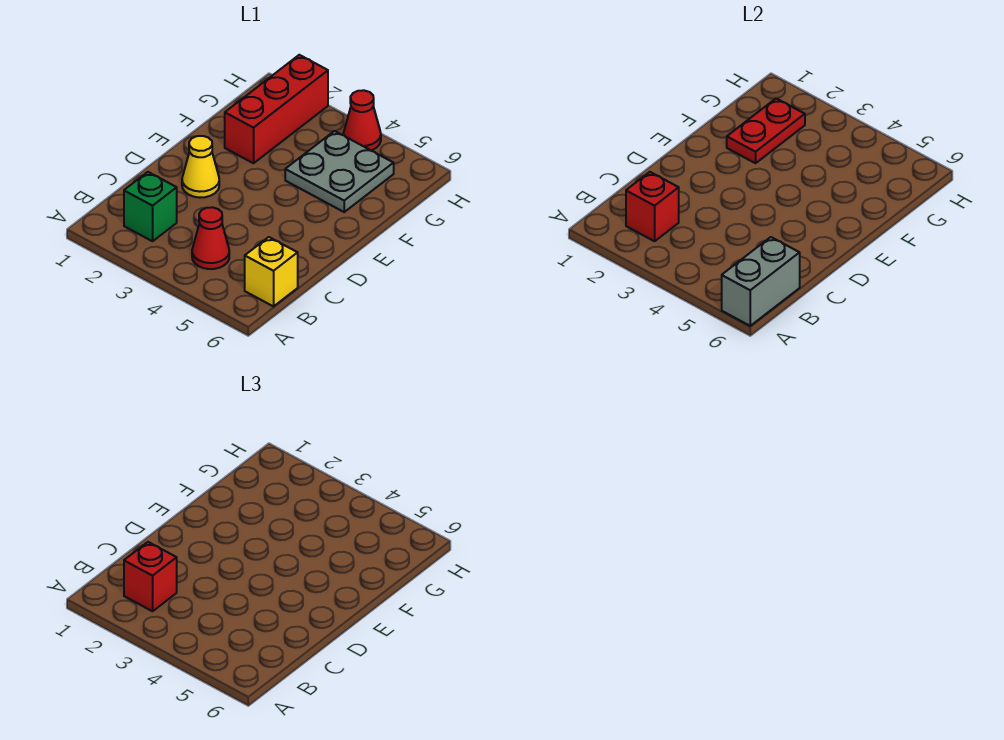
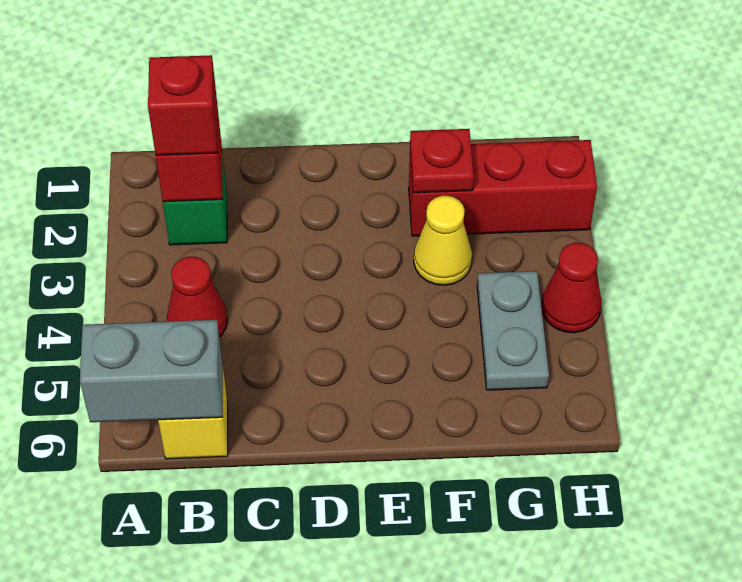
yellow cone D2 level 1 -> yellow cone F3 level 1
red plate F2:G2 level 2 -> red plate F2 level 2
grey plate F4:G5 level 1 -> grey plate G4:G5 level 1

